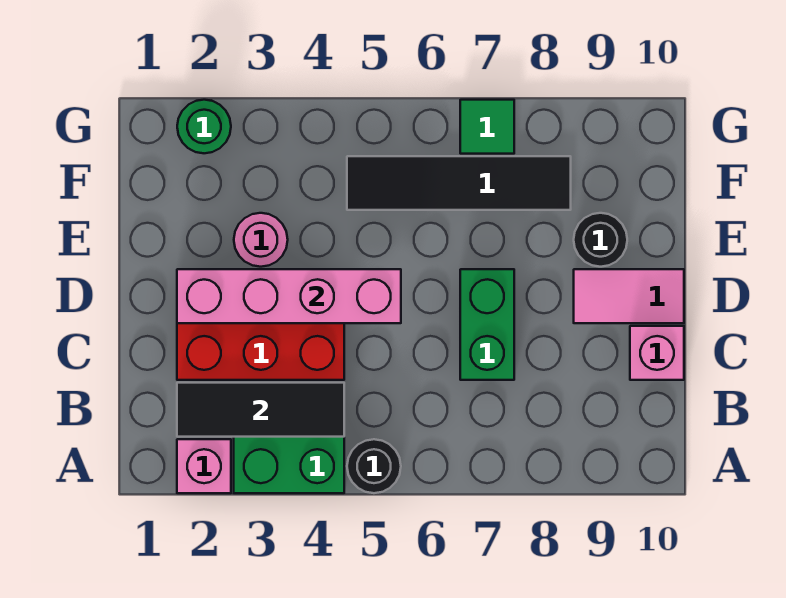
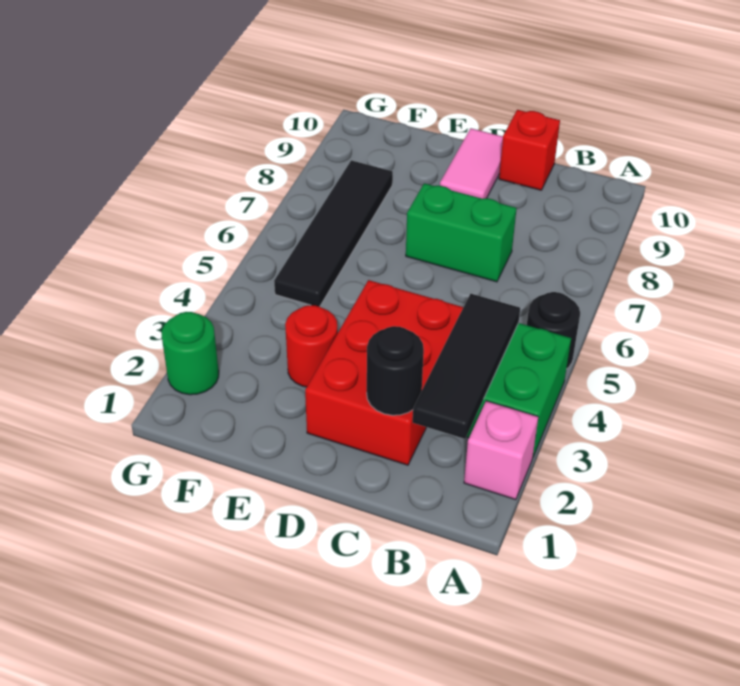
pink brick C10 level 1 -> red brick C10 level 1
pink brick D2:D5 level 2 -> none
pink round brick E3 level 1 -> red round brick E3 level 1
black round brick E9 level 1 -> black round brick C2 level 2
green tile G7 level 1 -> none

